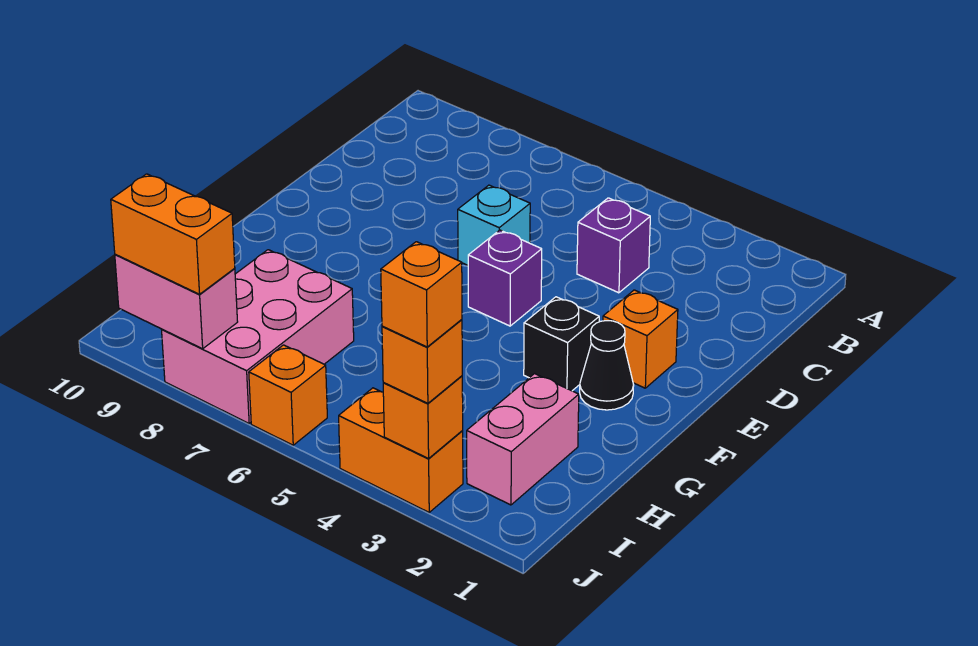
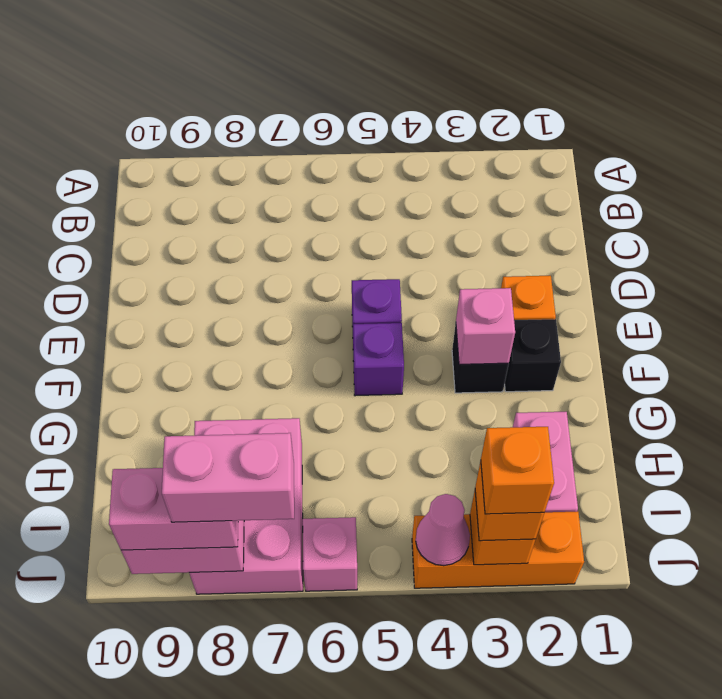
purple brick C4 level 1 -> purple brick F5 level 1
cyan brick D6 level 1 -> none
black cone F2 level 1 -> black brick F2 level 1
none -> pink brick F3 level 2
orange brick J3:J4 level 1 -> orange brick J2:J4 level 1
none -> pink cone J4 level 2
orange brick J6 level 1 -> pink brick J6 level 1
none -> pink brick J7:J8 level 4
orange brick J8:J9 level 3 -> pink brick J8:J9 level 3

